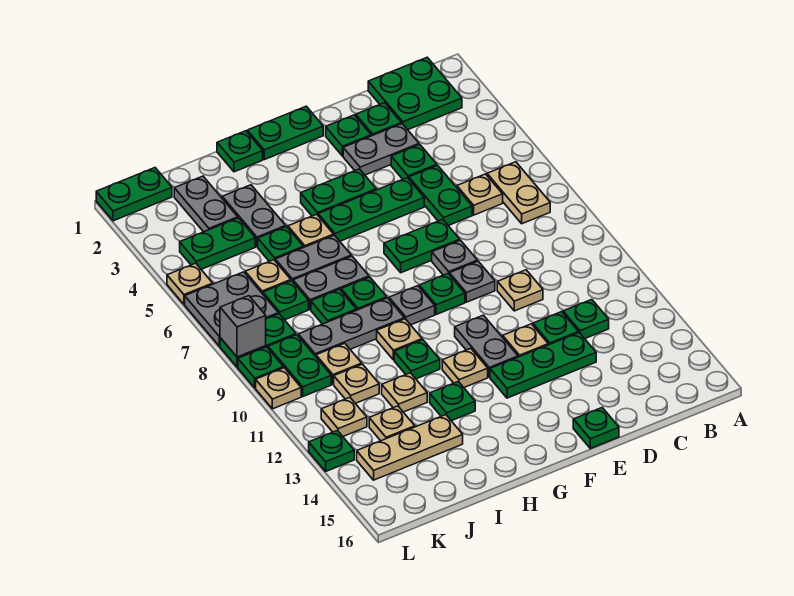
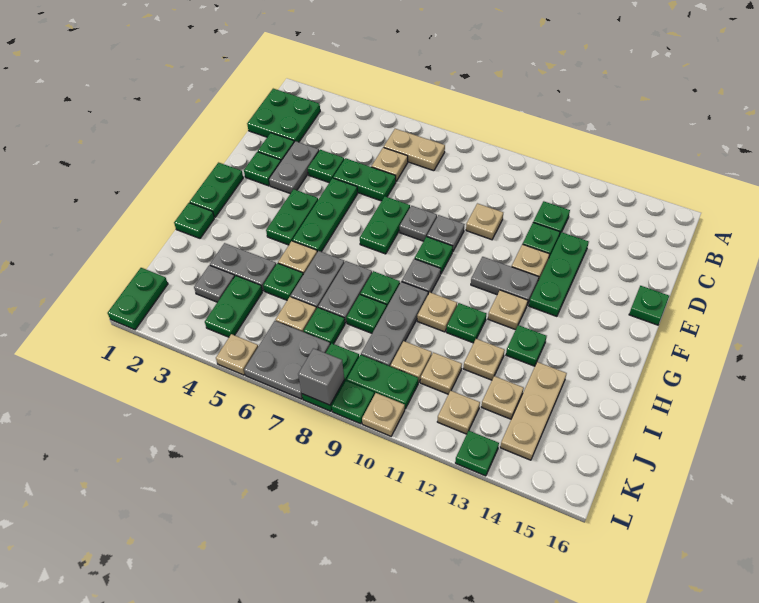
grey plate J2:J3 level 1 -> grey plate J3 level 1

